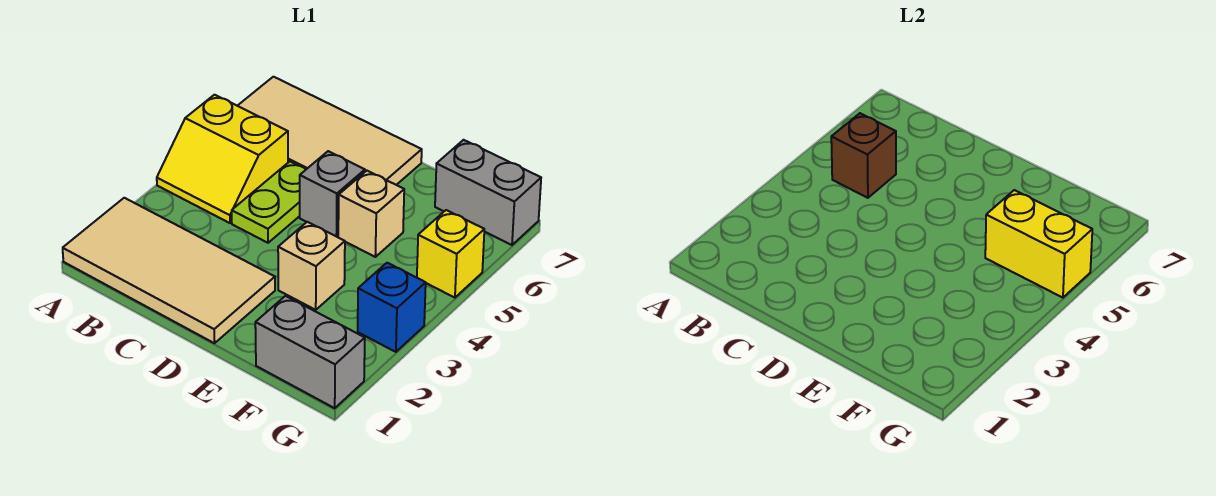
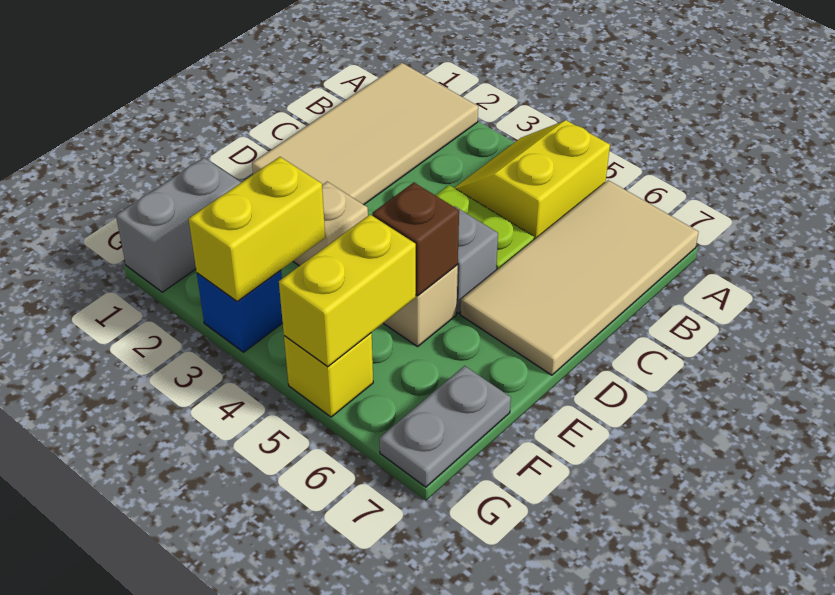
brown brick B5 level 2 -> brown brick E5 level 2
none -> yellow brick F3:G3 level 2
grey brick F7:G7 level 1 -> grey plate F7:G7 level 1

